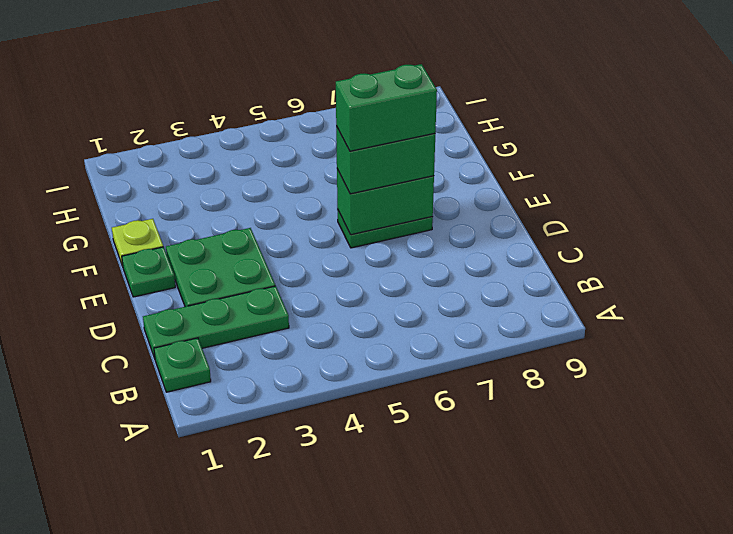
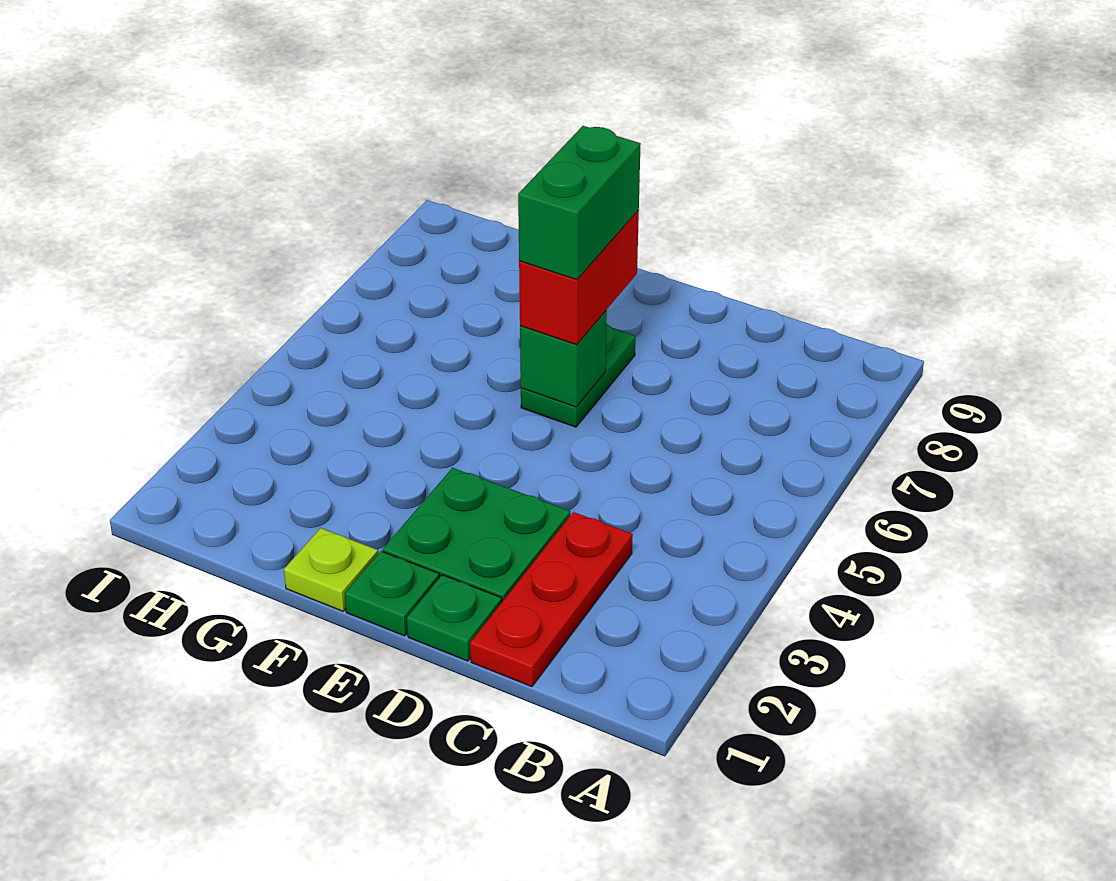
green plate B1 level 1 -> green plate D1 level 1
green plate C1:C3 level 1 -> red plate C1:C3 level 1
green brick E6:E7 level 2 -> green brick E6 level 2
green brick E6:E7 level 3 -> red brick E6:E7 level 3

